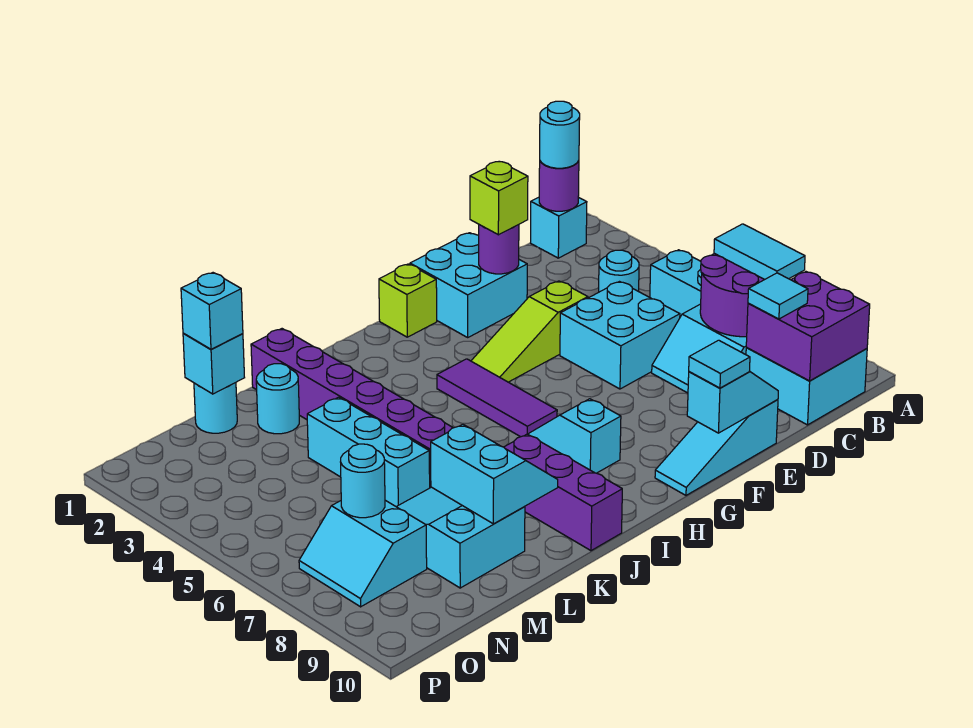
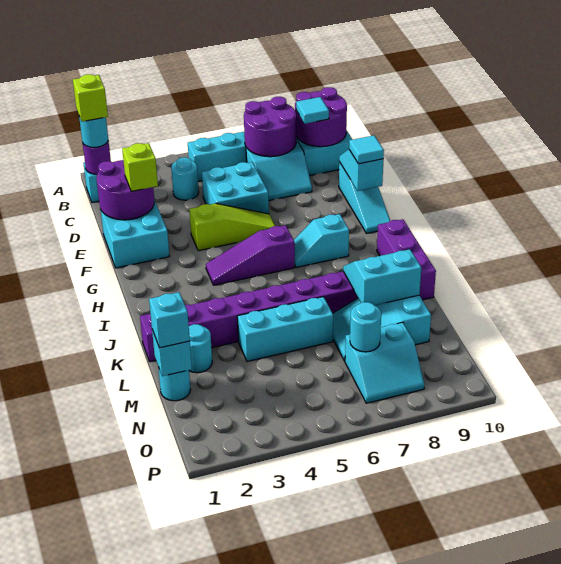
cyan tile B7:B8 level 3 -> none
purple brick B9:C10 level 2 -> purple round brick B9:C10 level 2
purple round brick E2 level 2 -> purple round brick D1:E2 level 2
lime slope E4:G4 level 1 top E -> lime slope F4:F6 level 1 top 4
lime brick G1 level 1 -> lime brick B1 level 4
purple tile H4:H6 level 1 -> purple slope H4:H6 level 1 top 6
purple brick J8:J10 level 1 -> purple brick I10:K10 level 1

